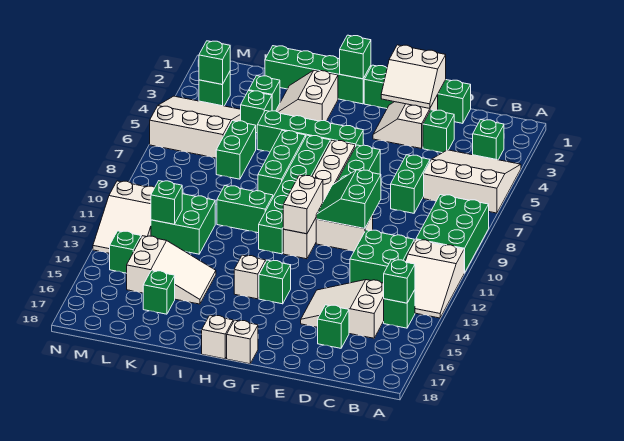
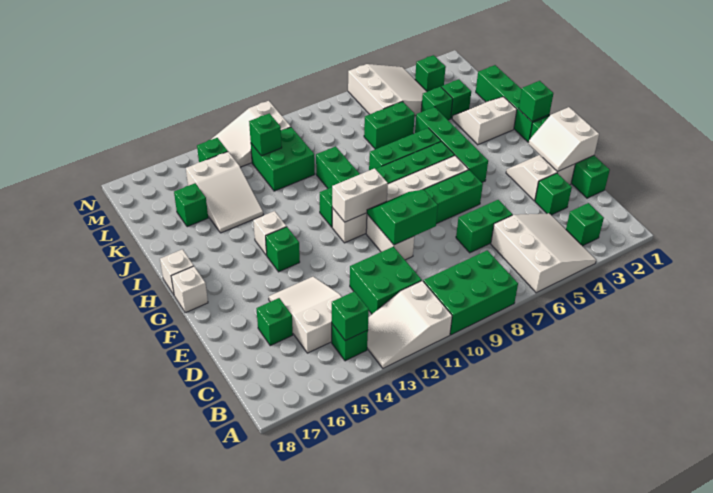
green brick M3 level 2 -> none

